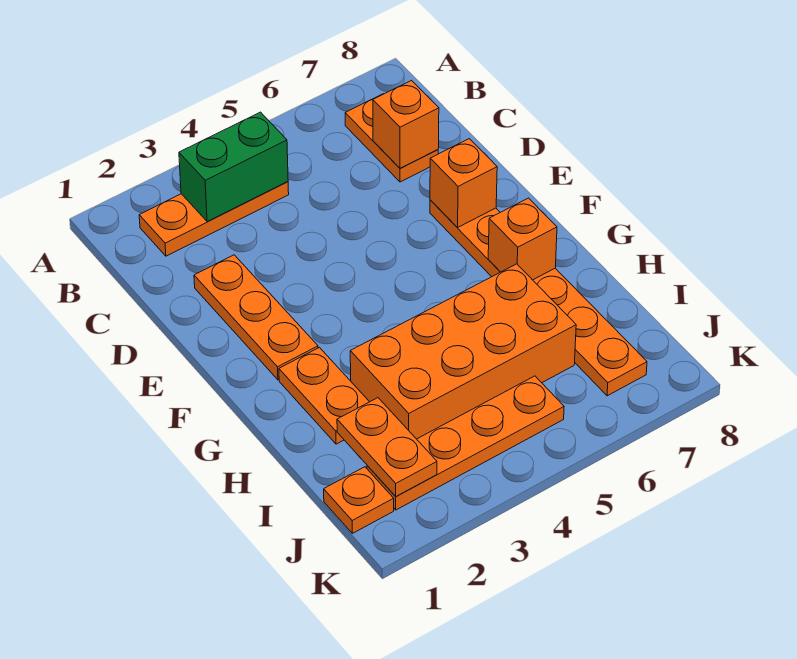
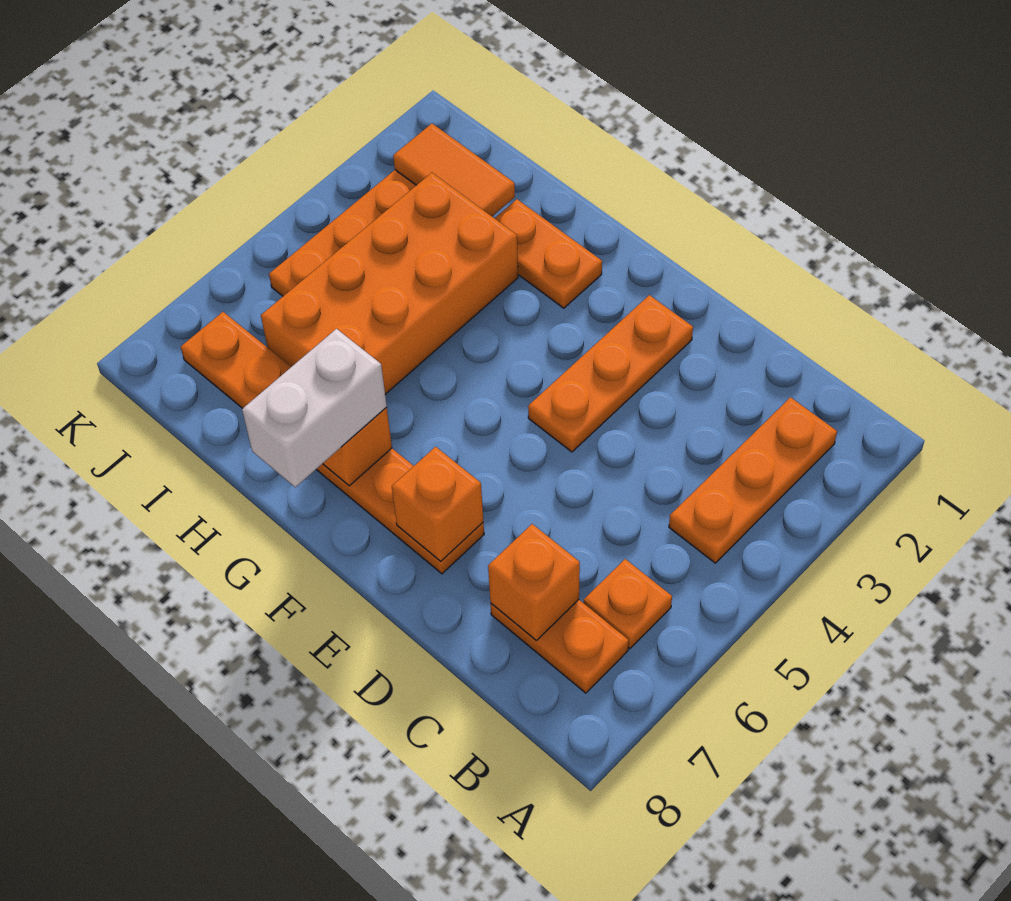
green brick B3:B4 level 2 -> none
orange plate D2:F2 level 1 -> orange plate E2:E4 level 1
none -> white brick G7:G8 level 3
orange plate I2:J2 level 2 -> orange tile I2:J2 level 2
orange plate J1 level 1 -> orange plate B6 level 1

